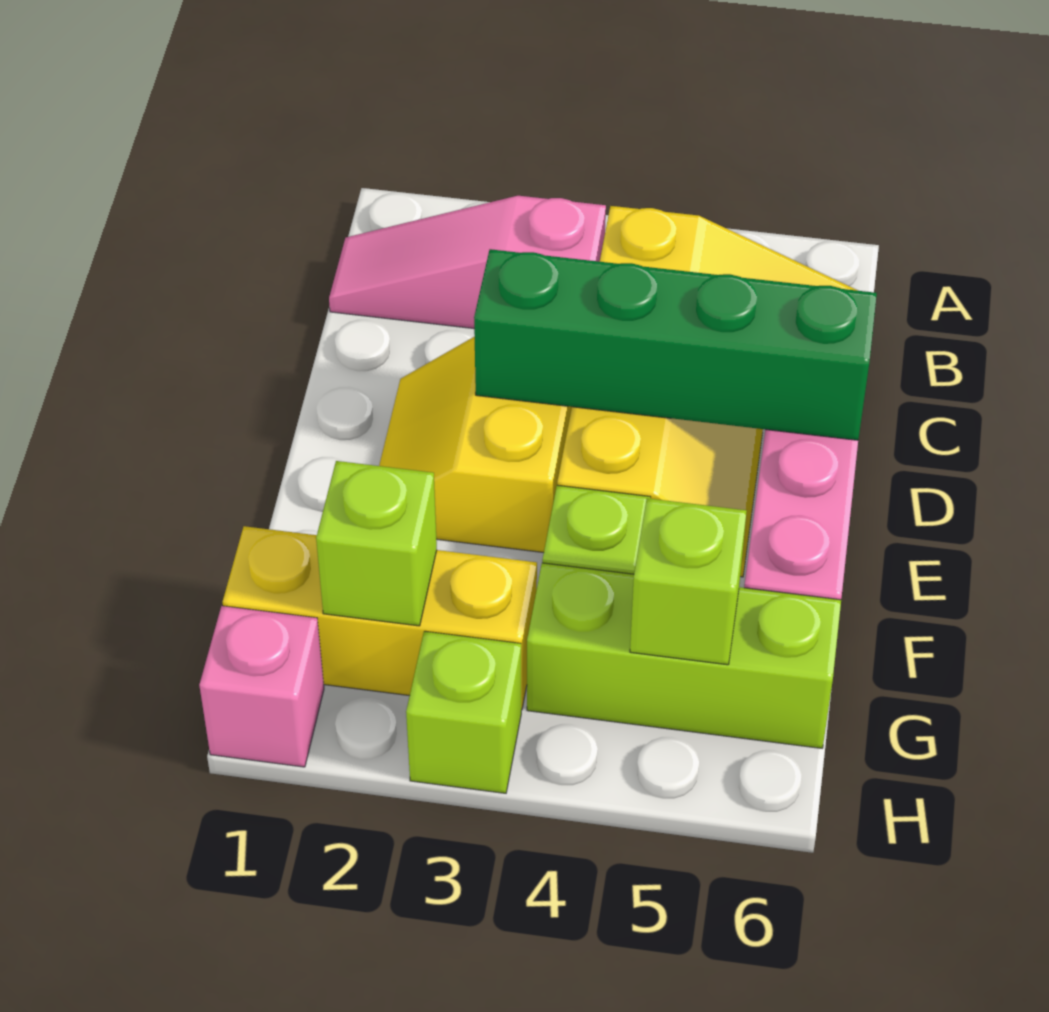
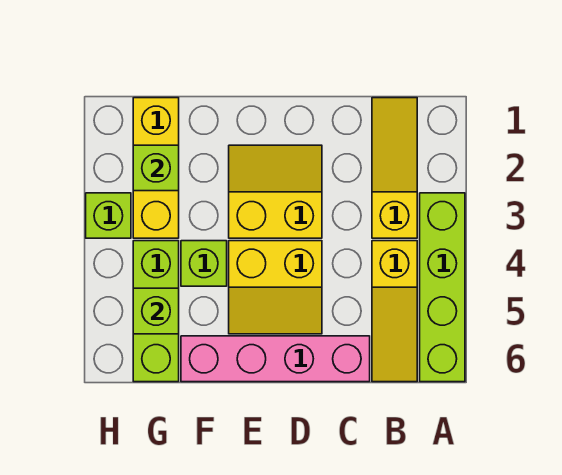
none -> lime brick A3:A6 level 1
pink slope B1:B3 level 1 top 3 -> yellow slope B1:B3 level 1 top 3
green brick D3:D6 level 2 -> none
pink brick H1 level 1 -> none

